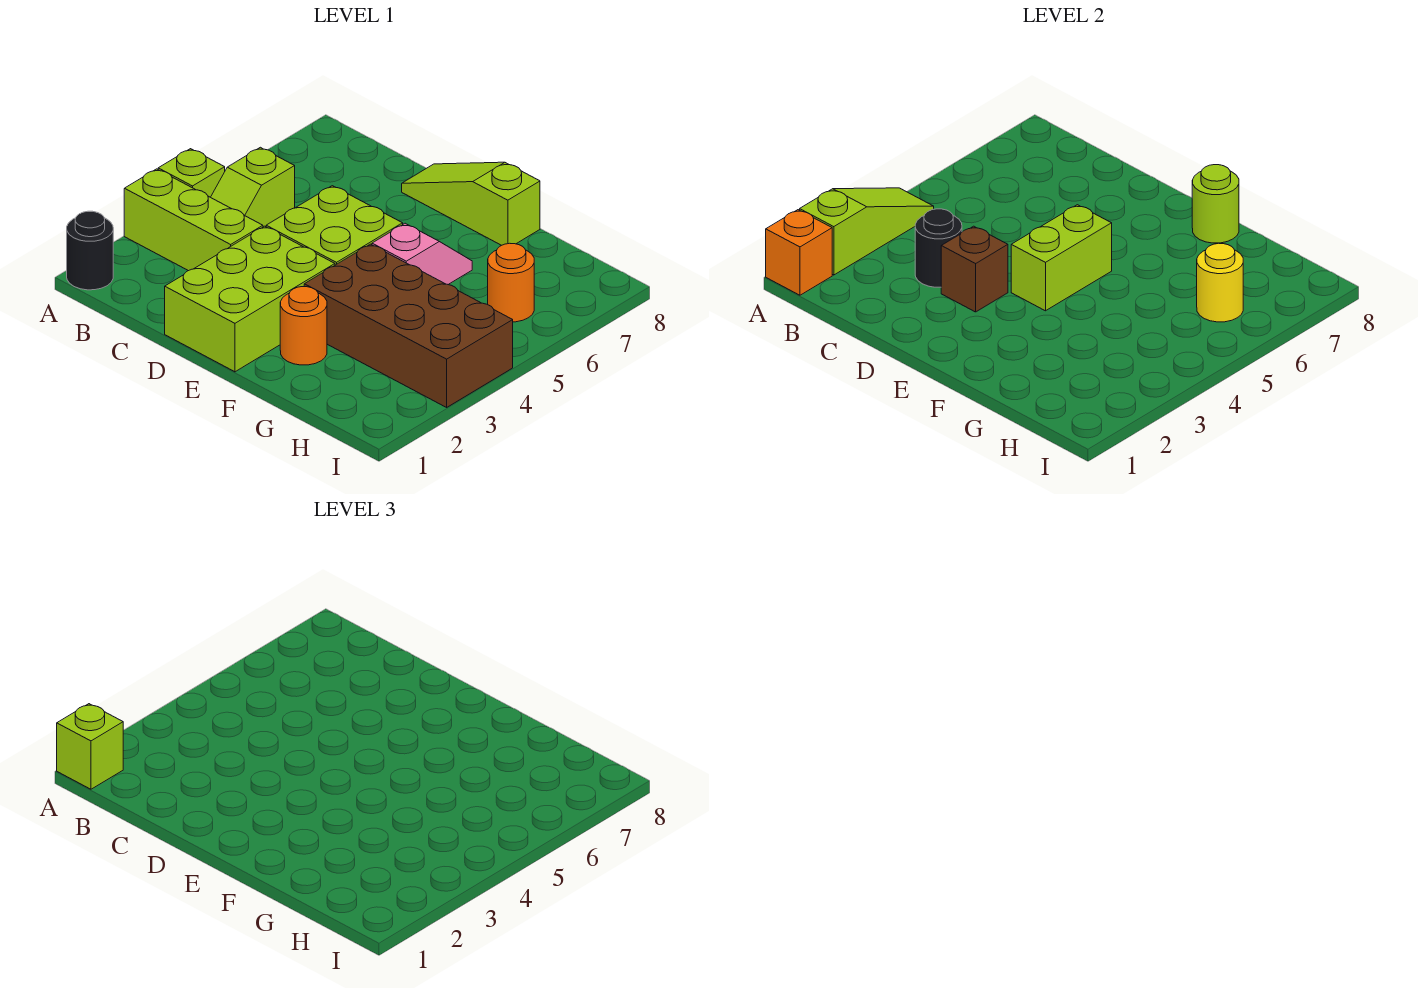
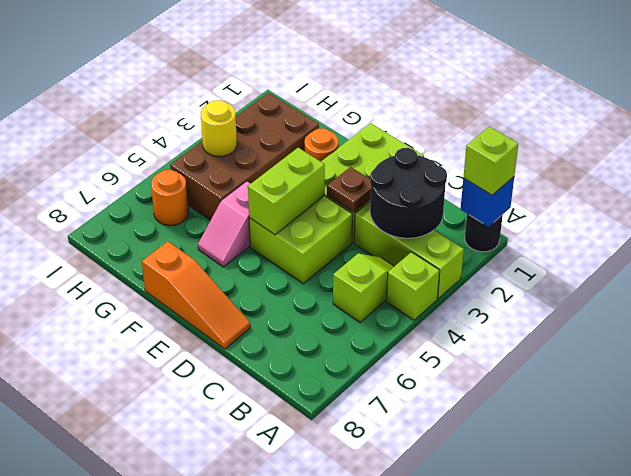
orange brick A1 level 2 -> blue brick A1 level 2
lime slope A2:A4 level 2 top 2 -> none
black round brick C3 level 2 -> black round brick B2:C3 level 2
brown brick D3 level 2 -> brown plate D3 level 2
lime slope D8:F8 level 1 top F -> orange slope D8:F8 level 1 top F
brown brick F3:I4 level 1 -> brown brick G2:H5 level 1
lime round brick F8 level 2 -> none
yellow round brick H6 level 2 -> yellow round brick H4 level 2

